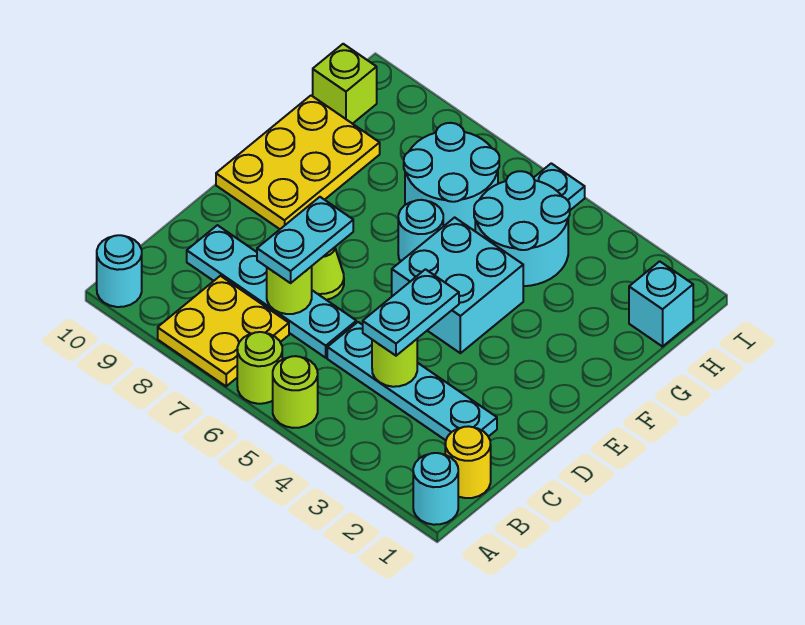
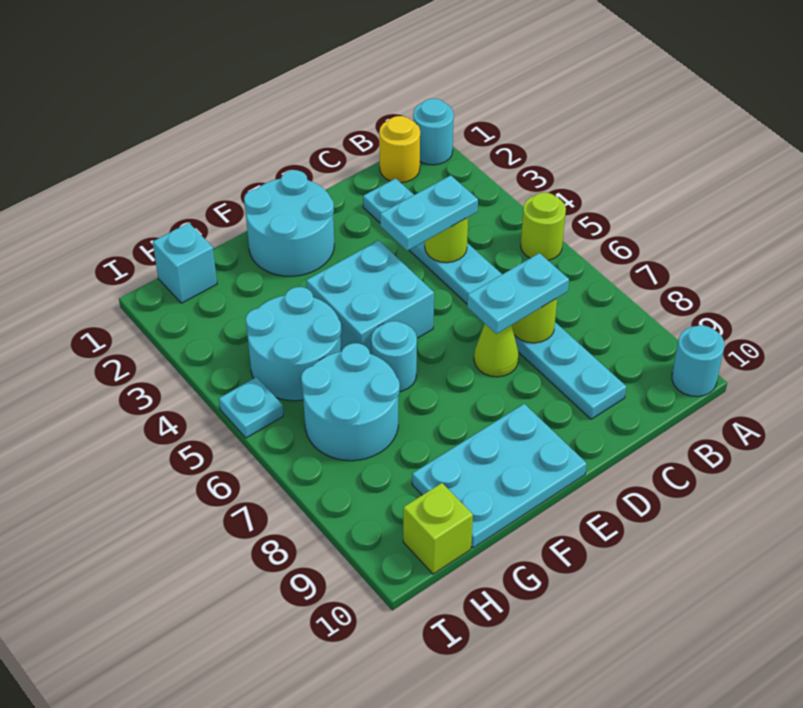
lime round brick A6 level 1 -> none
yellow plate A7:B8 level 1 -> none
none -> cyan round brick E1:F2 level 1
yellow plate E9:G10 level 1 -> cyan plate E9:G10 level 1

